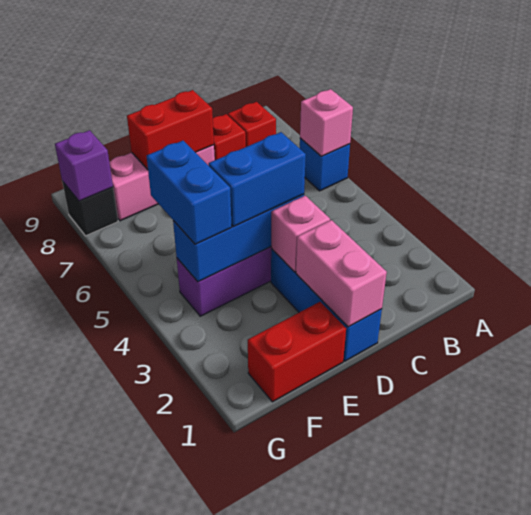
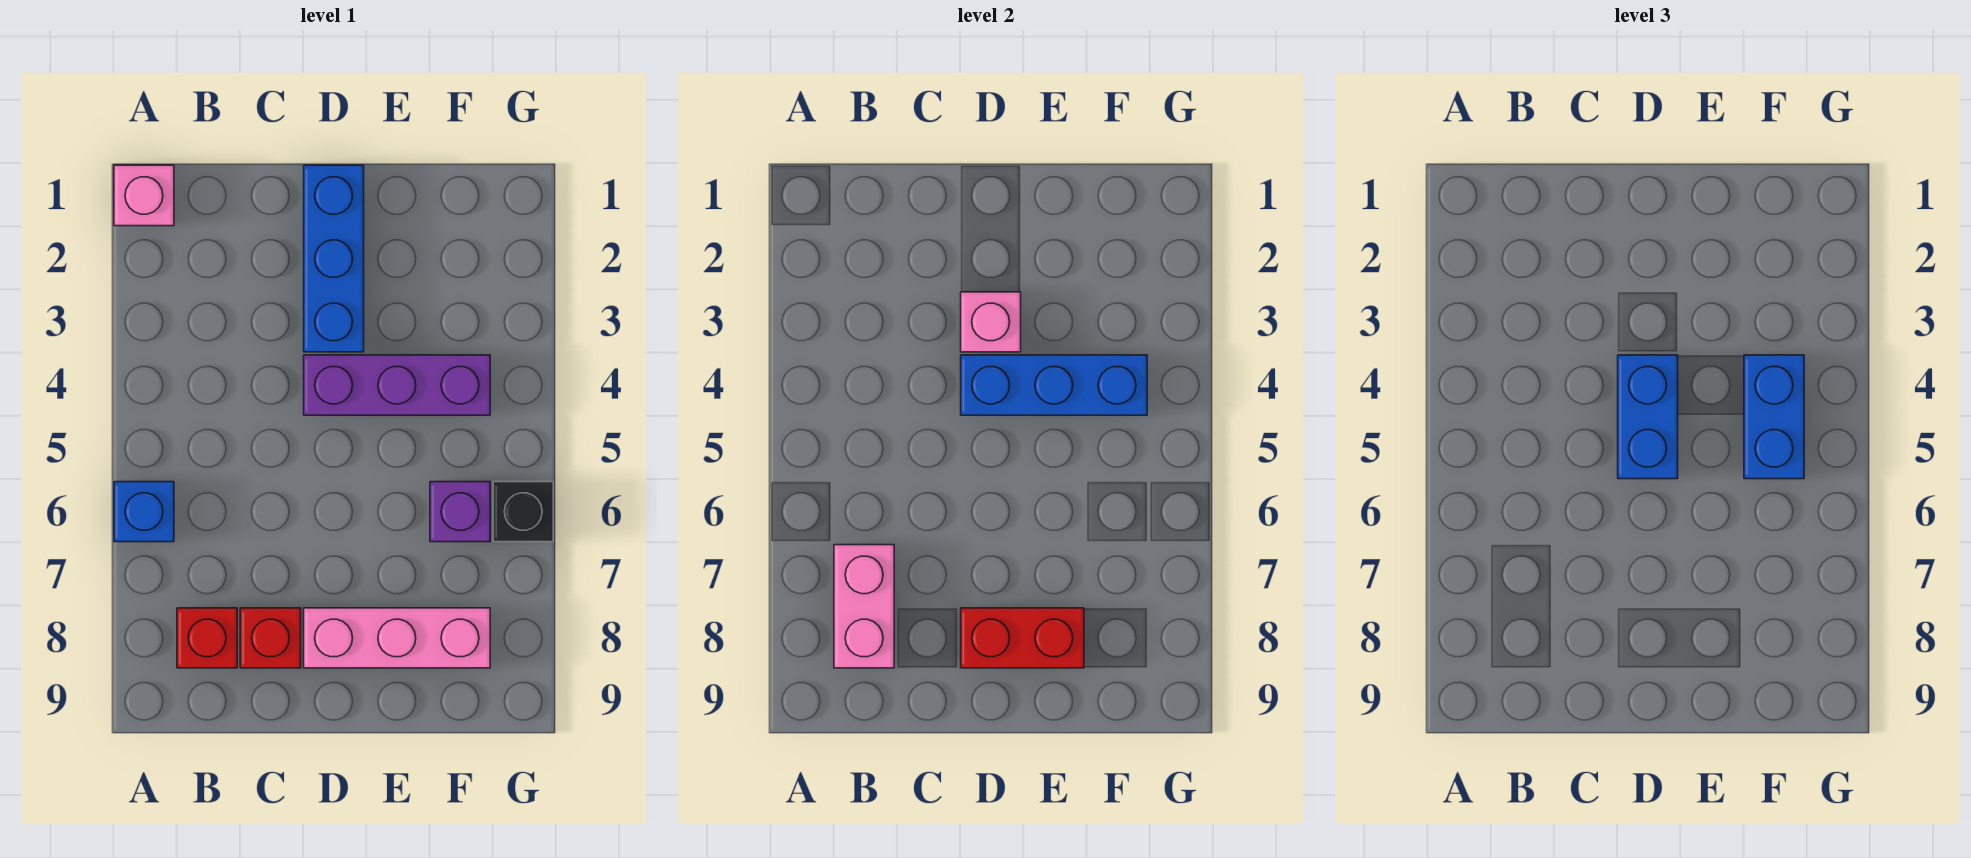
pink brick A6 level 2 -> pink brick A1 level 1
pink brick D1:D2 level 2 -> pink brick B7:B8 level 2
blue brick D4:E4 level 3 -> blue brick D4:D5 level 3
red brick E1:F1 level 1 -> none
black brick G8 level 1 -> black brick G6 level 1
purple brick G8 level 2 -> purple brick F6 level 1

